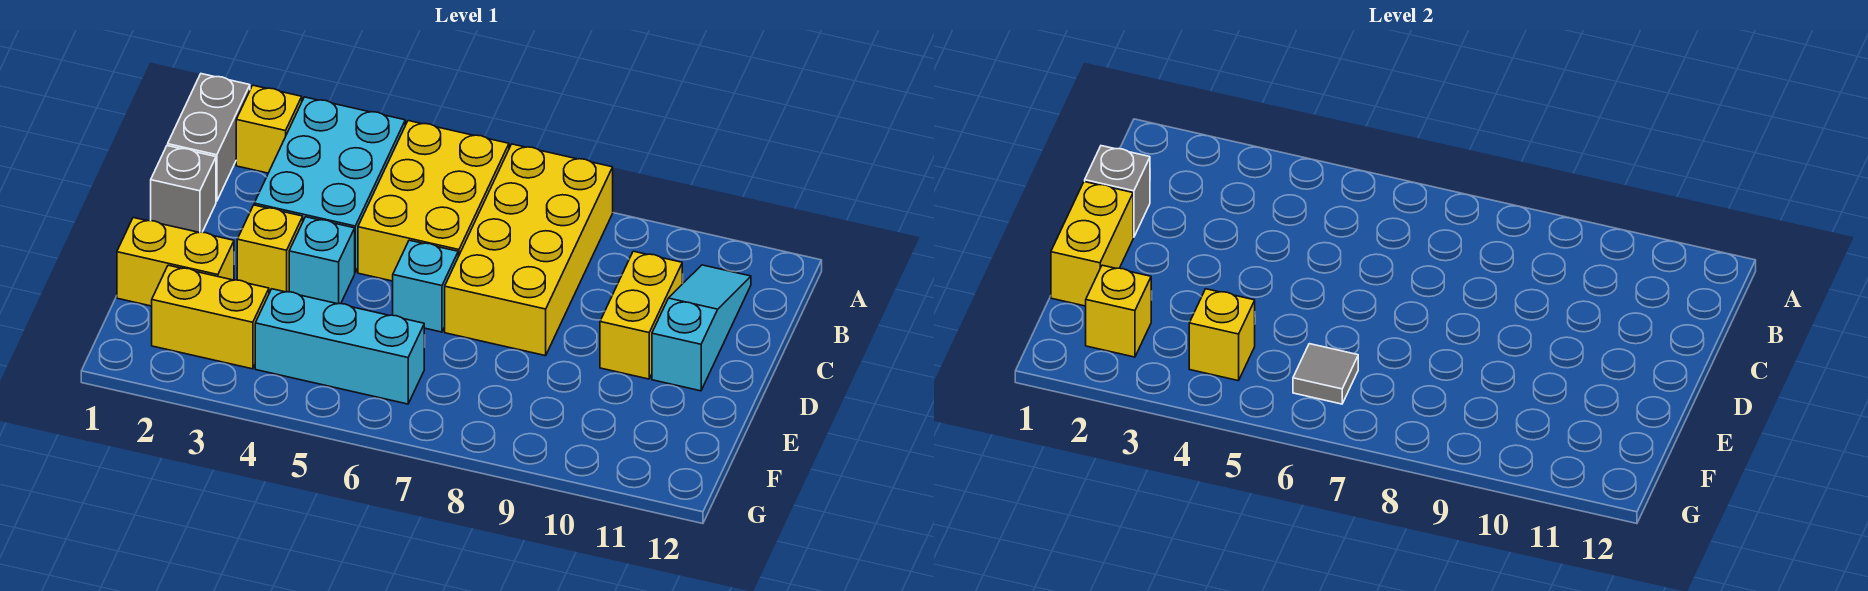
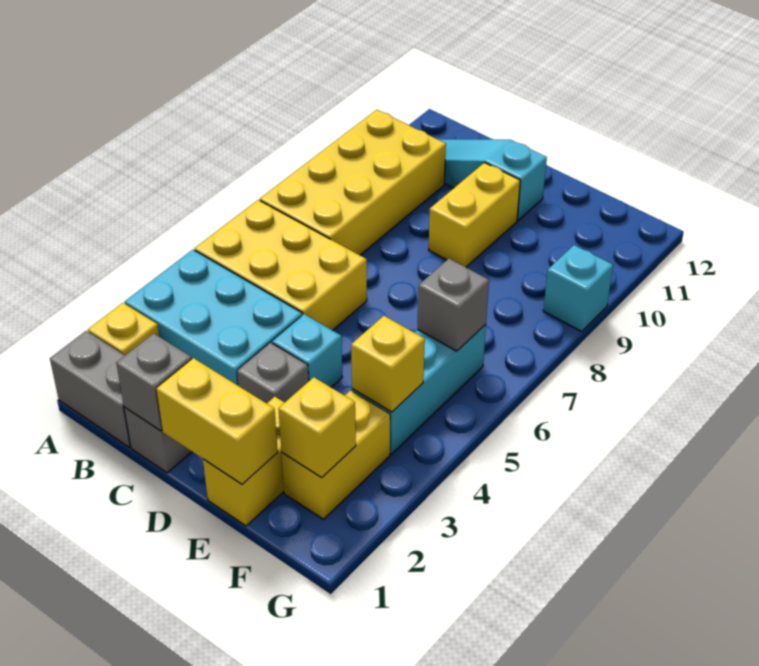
yellow brick A7:D8 level 1 -> yellow brick A7:B10 level 1
yellow brick C10:D10 level 1 -> yellow brick D9:D10 level 1
yellow brick D3 level 1 -> grey brick D3 level 1
cyan brick D6 level 1 -> cyan brick G9 level 1
grey tile F6 level 2 -> grey brick F6 level 2

